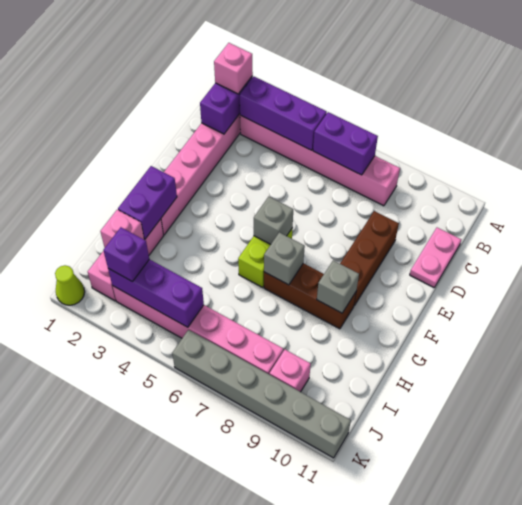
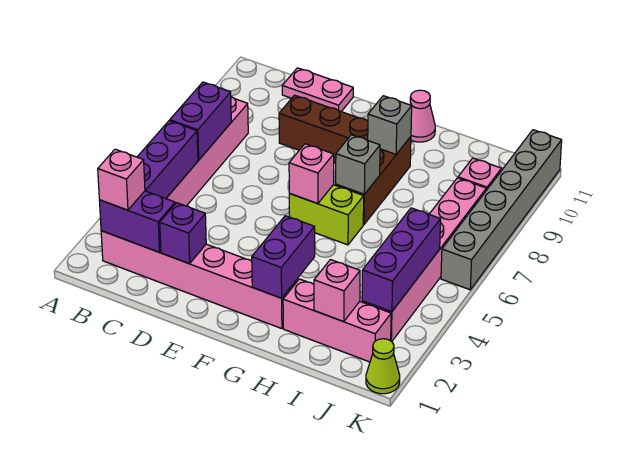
grey brick F6 level 2 -> pink brick F6 level 2
purple brick G2:H2 level 2 -> purple brick G2:G3 level 2
none -> pink cone G11 level 1
purple brick J3 level 3 -> purple brick D2 level 2

